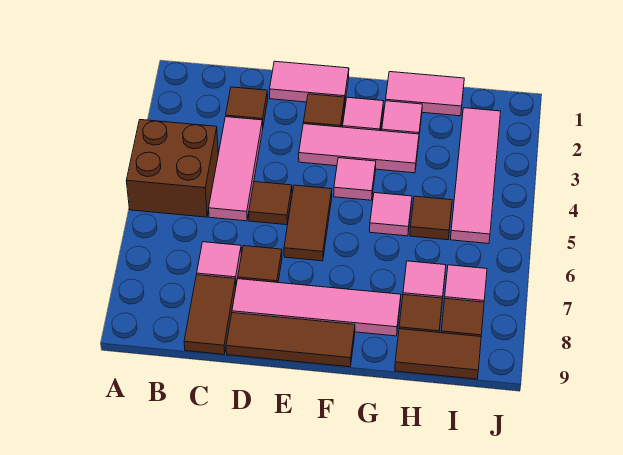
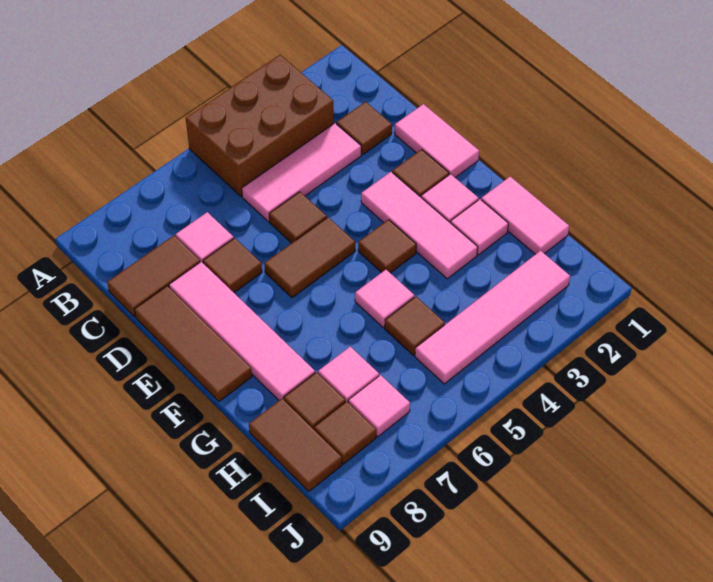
brown brick A4:B5 level 1 -> brown brick A3:B5 level 1
pink tile F4 level 1 -> brown tile F4 level 1

